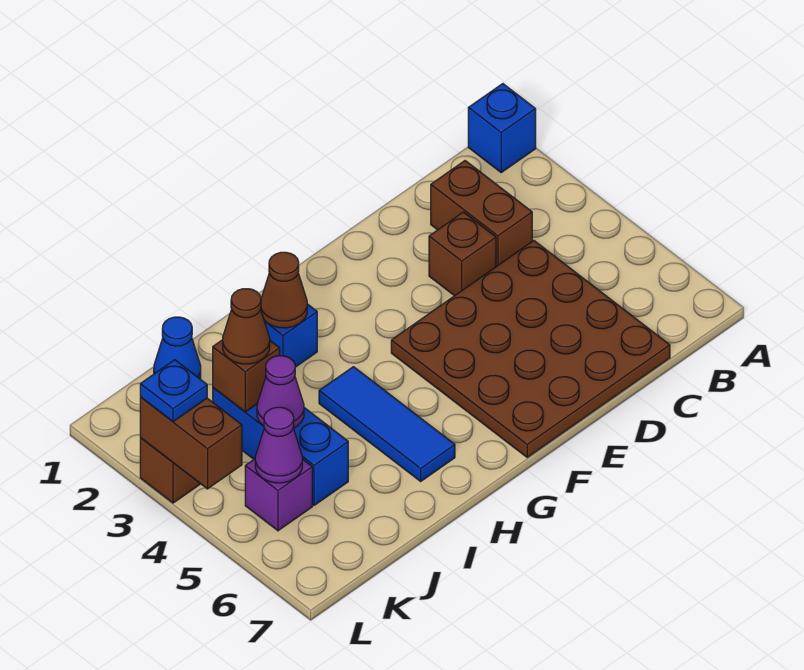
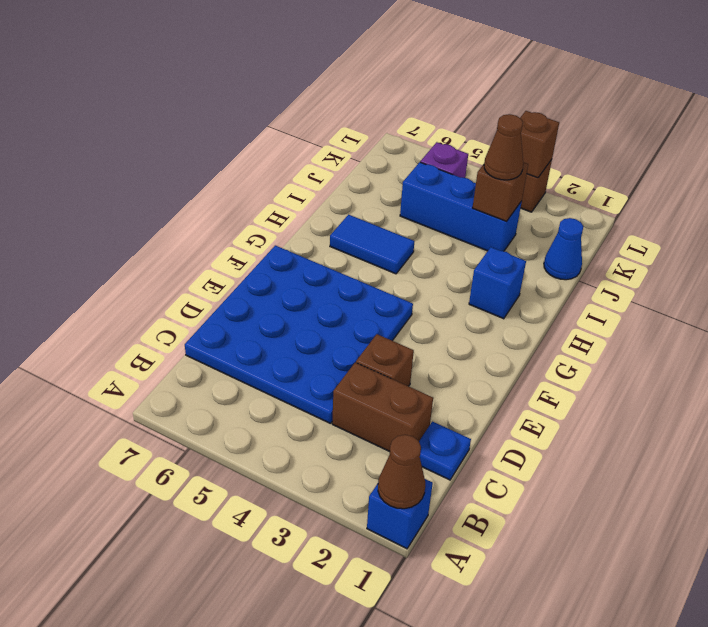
brown plate C4:F7 level 1 -> blue plate C4:F7 level 1
brown cone H2 level 2 -> brown cone A1 level 2
blue tile H4:H6 level 1 -> blue tile H5:H6 level 1
purple cone J4 level 2 -> none
purple cone K5 level 2 -> none
brown brick L3:L4 level 2 -> brown brick L3 level 2
blue plate L3 level 3 -> blue plate C1 level 1

